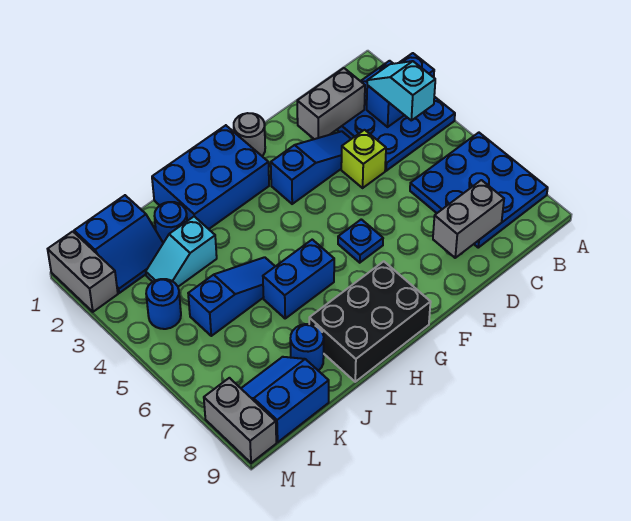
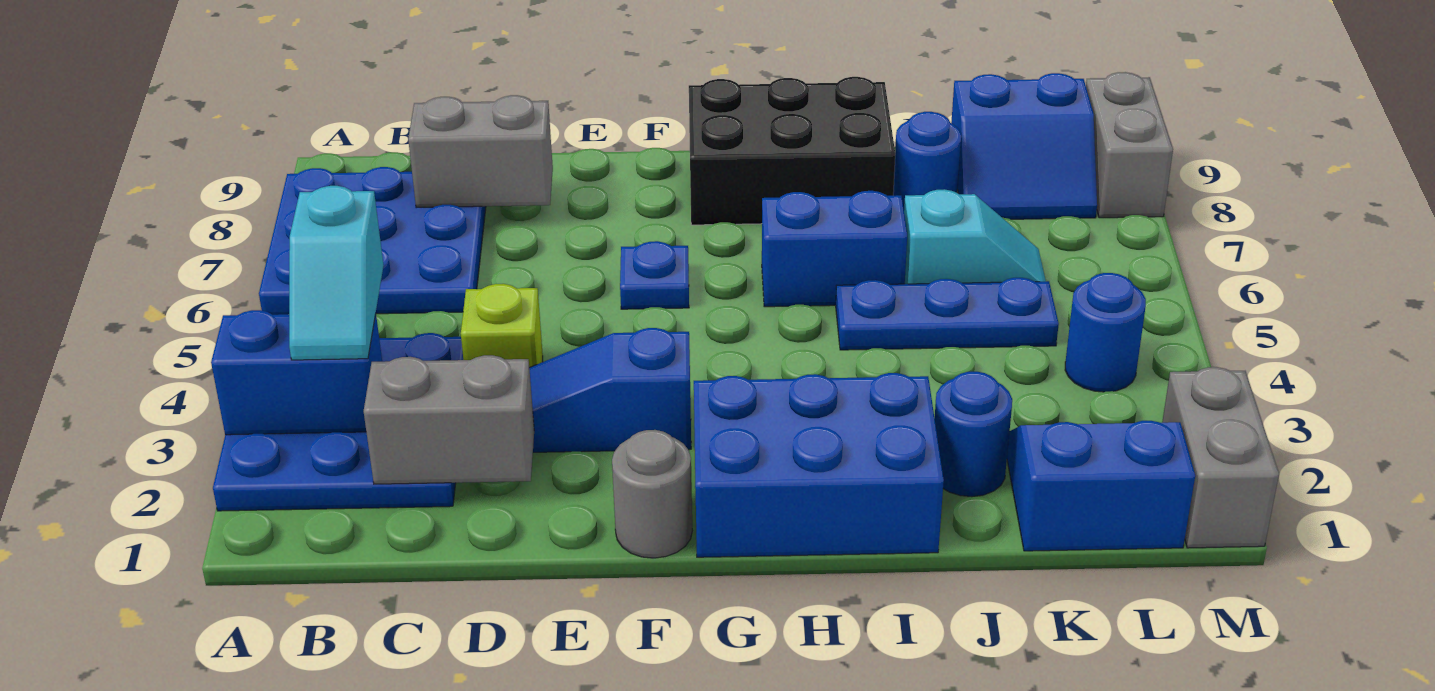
blue slope I5:K5 level 1 top K -> blue plate I5:K5 level 1
cyan slope J3:K3 level 1 top J -> cyan slope J6:K6 level 1 top J

